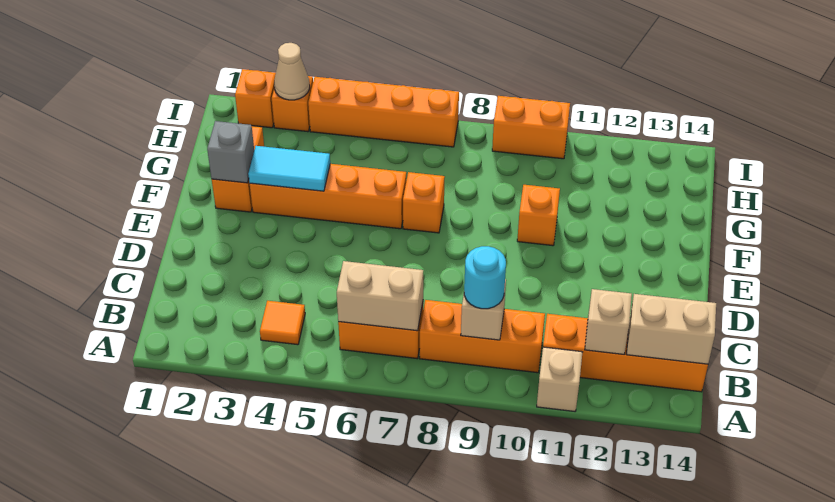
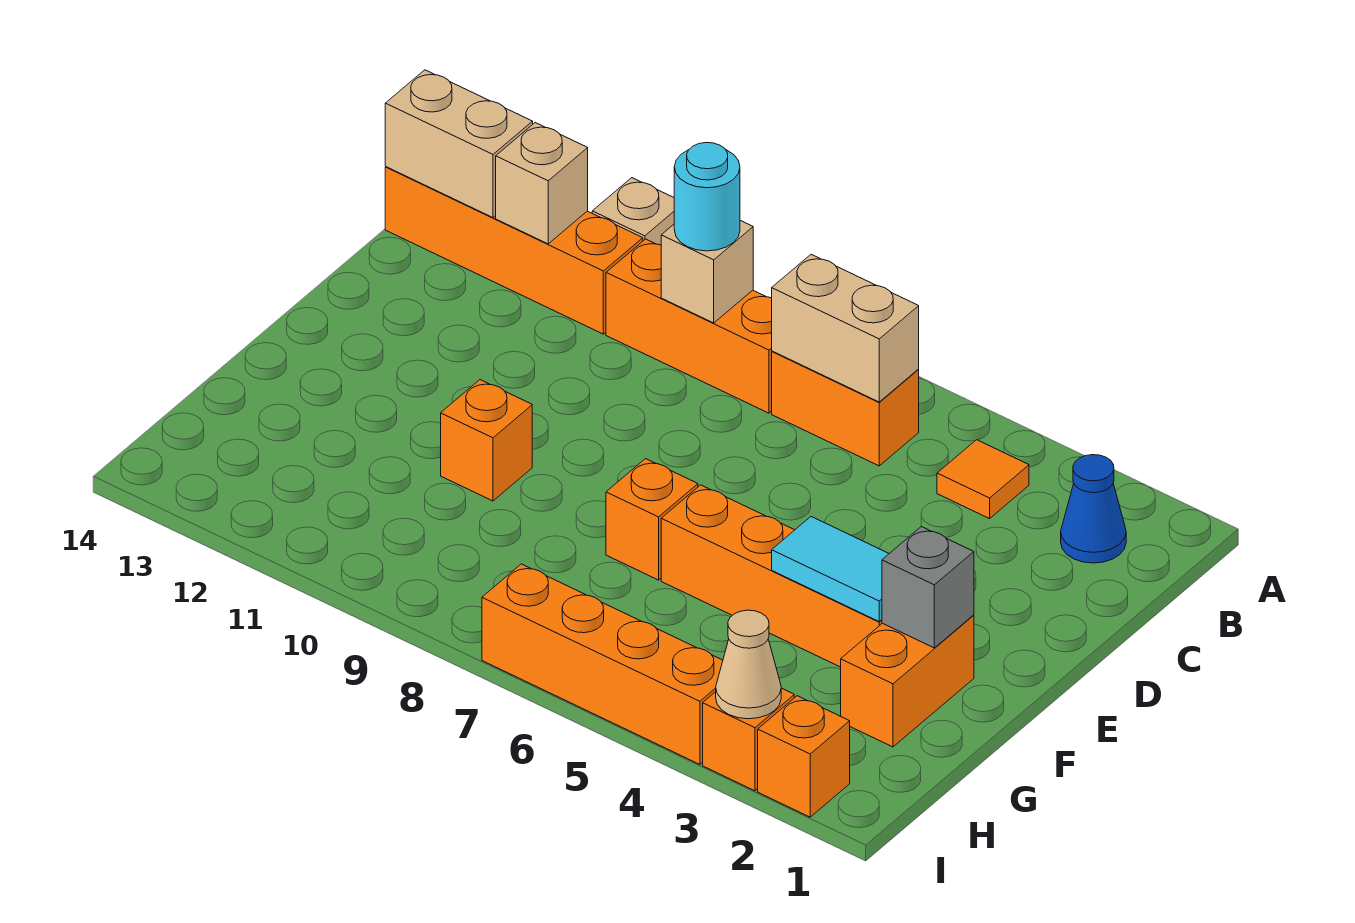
none -> blue cone B2 level 1
orange brick I9:I10 level 1 -> none

